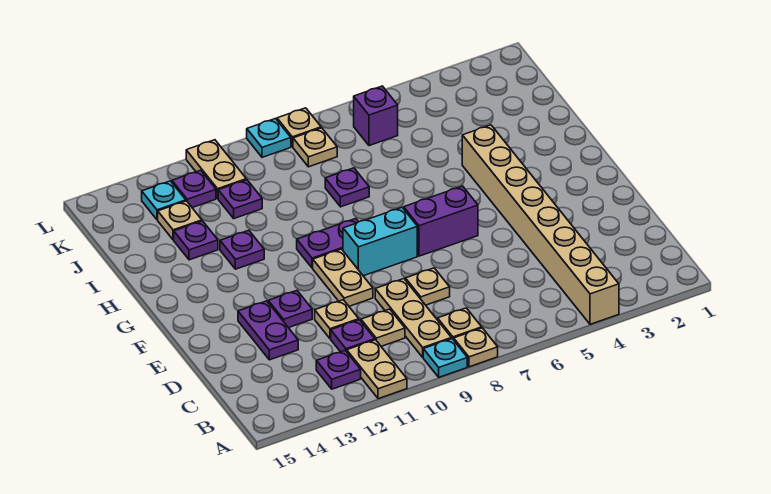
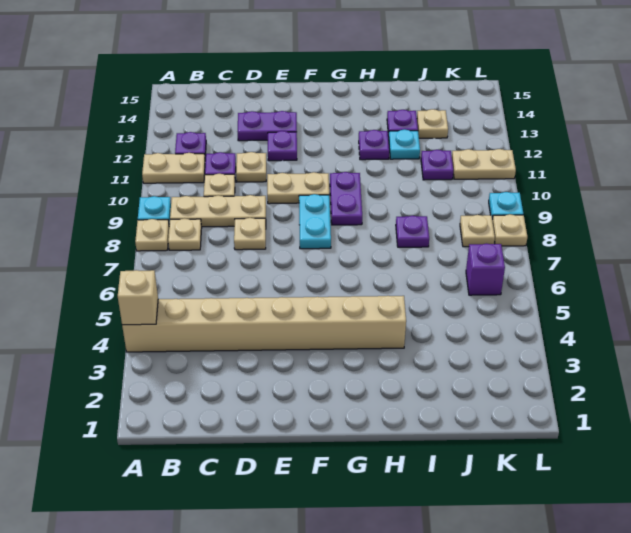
none -> tan brick A4 level 2
purple brick F6:F7 level 1 -> none
cyan brick F8:F9 level 1 -> cyan plate F8:F9 level 1
purple plate K12 level 1 -> none
cyan plate K13 level 1 -> cyan plate I12 level 1

